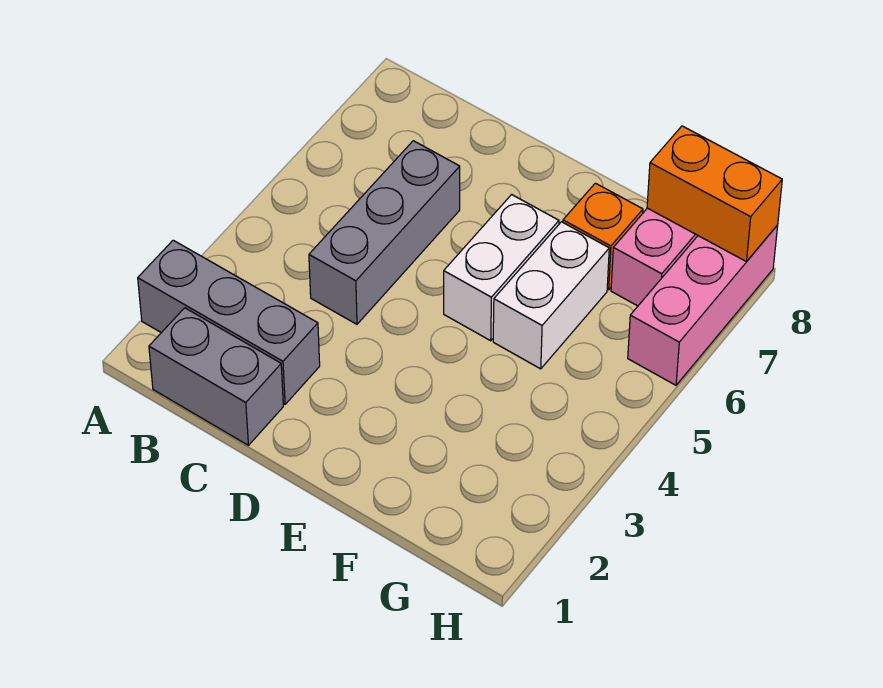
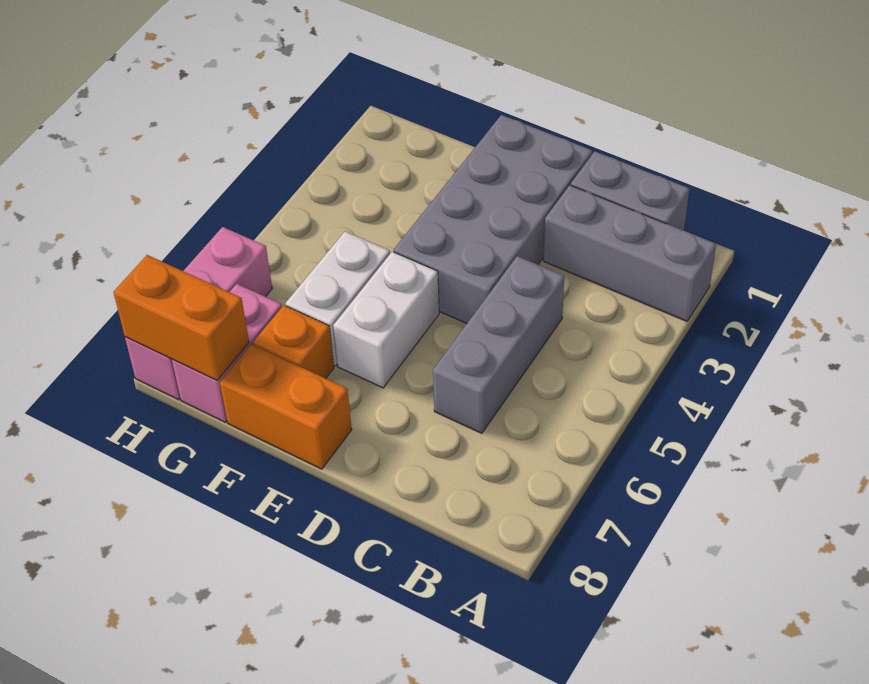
none -> grey brick D1:E4 level 1
none -> orange brick E8:F8 level 1

